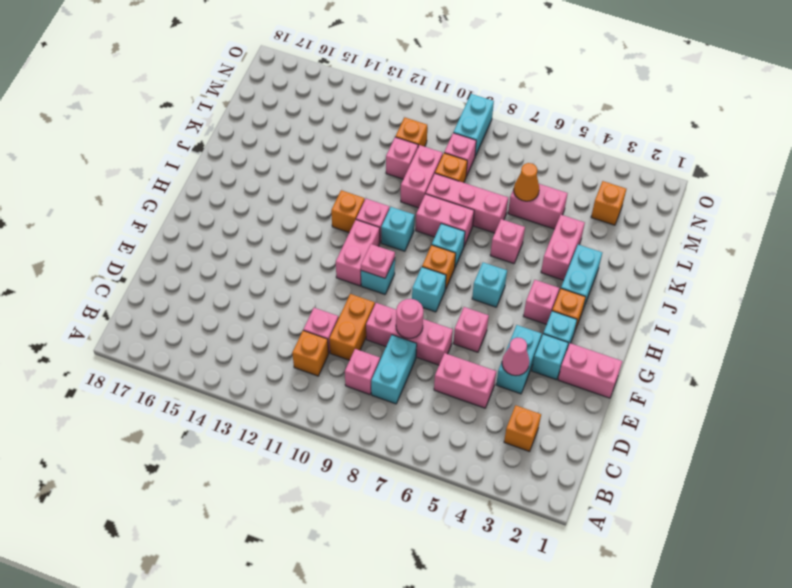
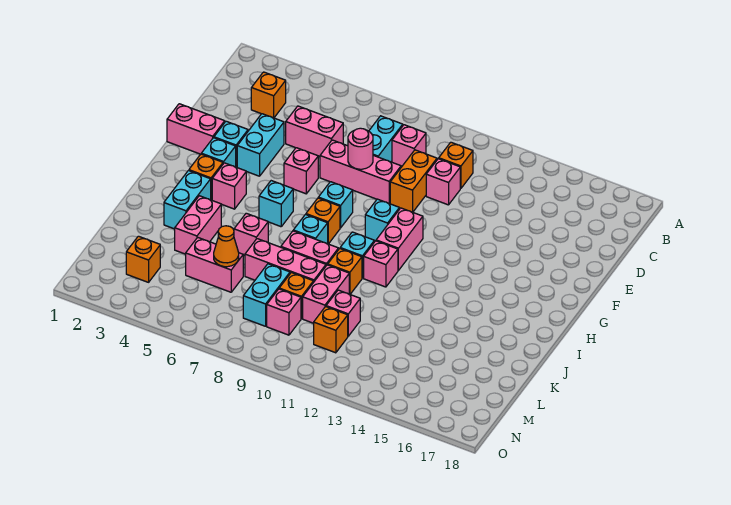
pink cone E4 level 2 -> none
pink plate G10 level 2 -> none
orange brick I12 level 1 -> orange brick J10 level 1
cyan brick N9:O9 level 1 -> cyan brick L8:M8 level 1

